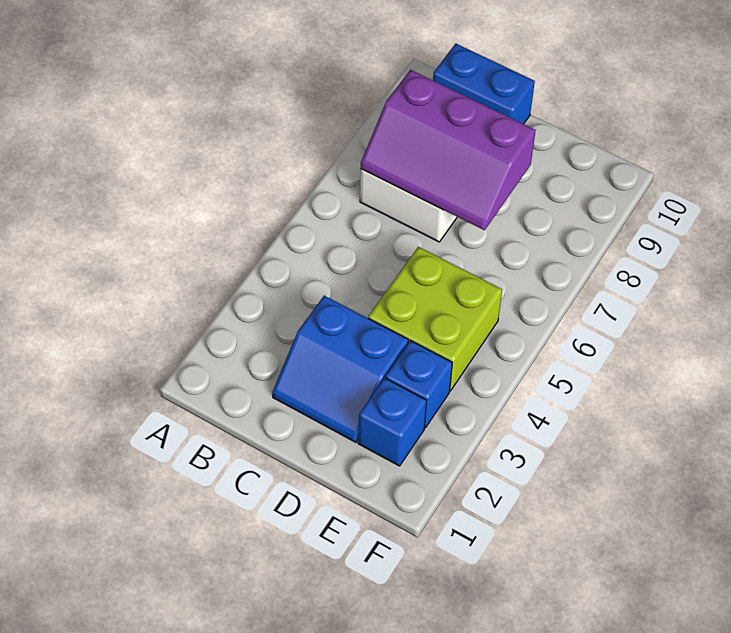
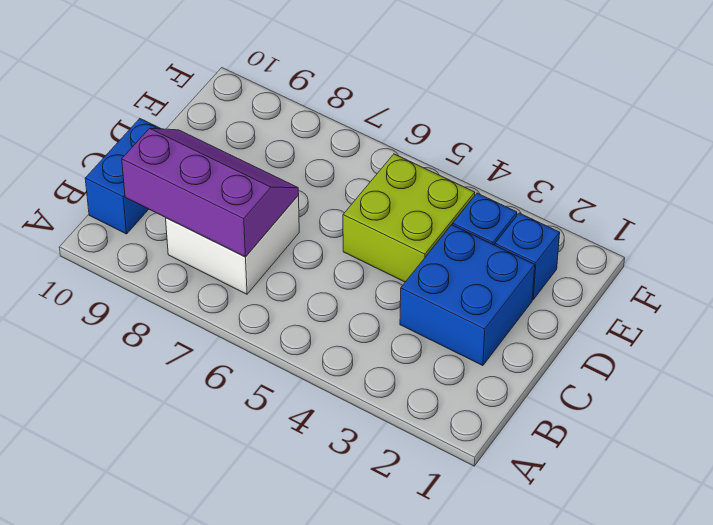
purple slope B7:D8 level 2 top 8 -> purple slope B7:C9 level 2 top B
blue slope C2:D3 level 1 top 3 -> blue brick C2:D3 level 1

